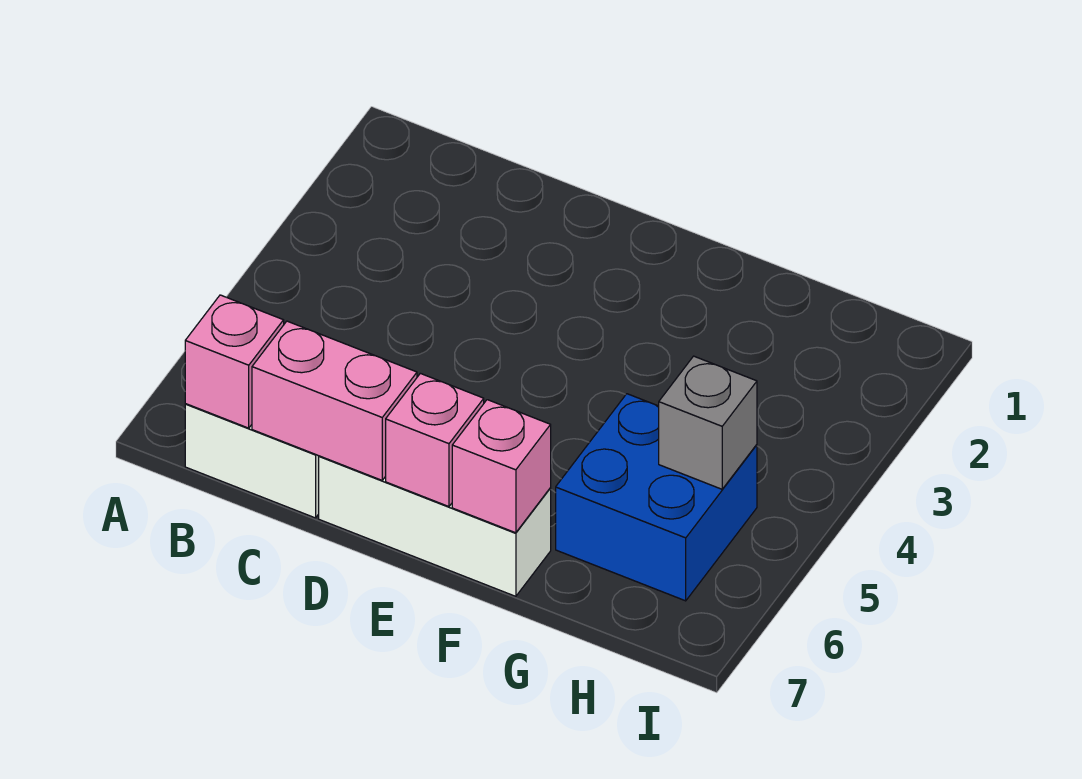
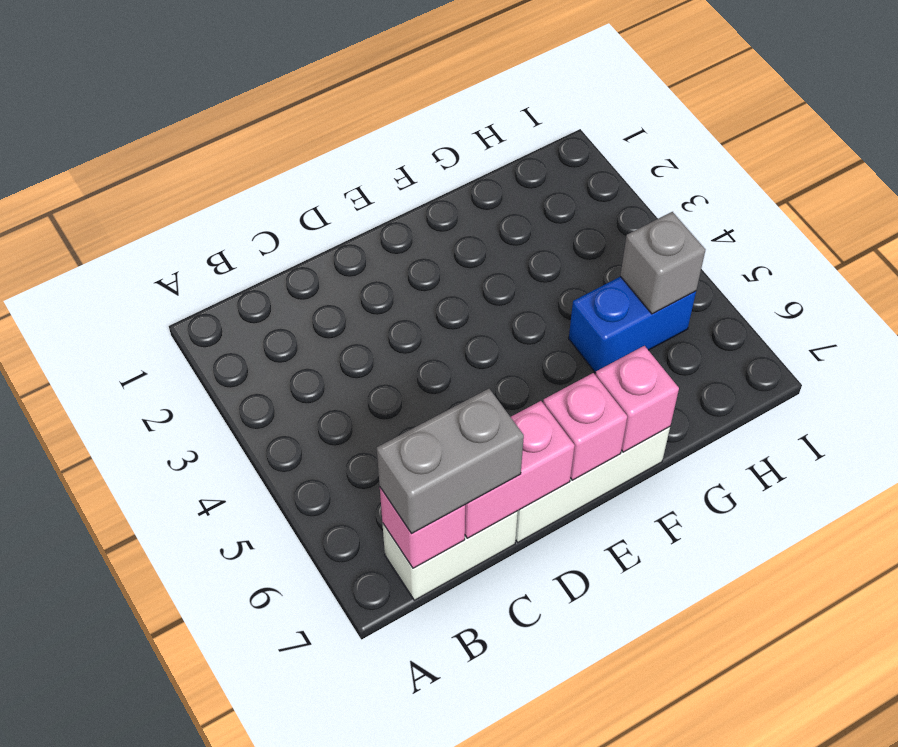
none -> grey brick B7:C7 level 3
blue brick G5:H6 level 1 -> blue brick G5:H5 level 1

